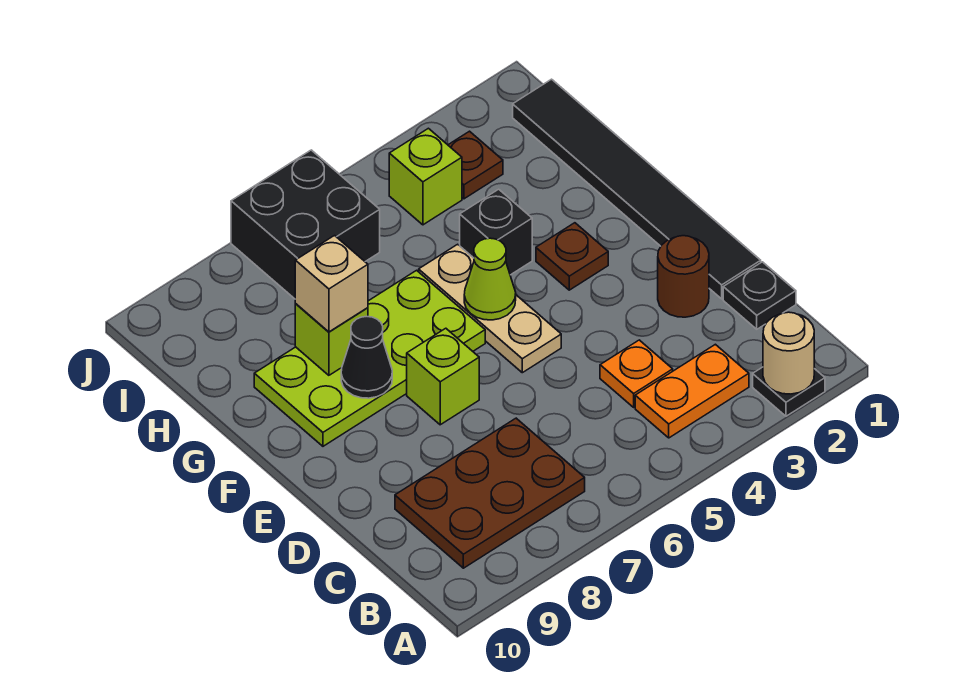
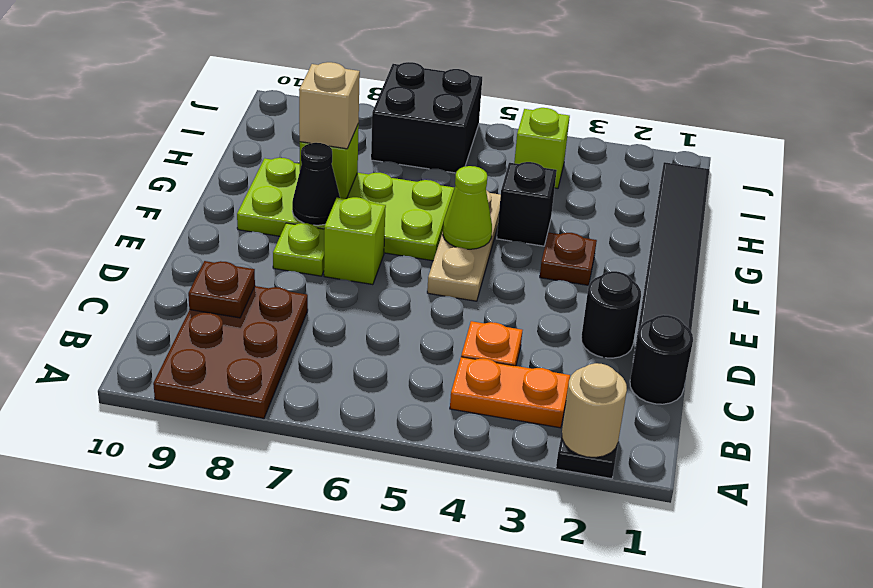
brown plate B7:C9 level 1 -> brown plate A8:C9 level 1
black plate C1 level 1 -> black round brick C1 level 1
brown round brick D2 level 1 -> black round brick D2 level 1
none -> lime plate E8 level 1
brown plate I3 level 1 -> brown plate C9 level 2

